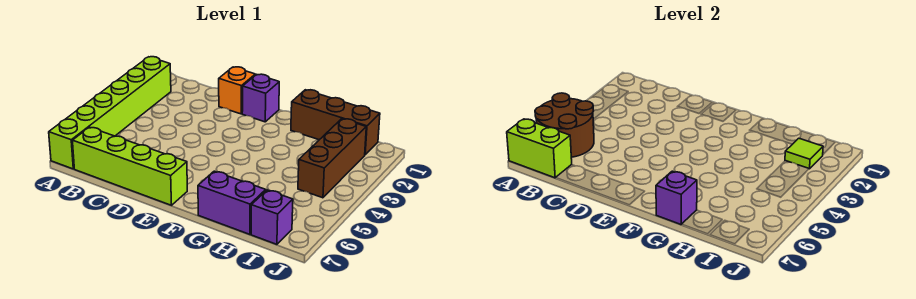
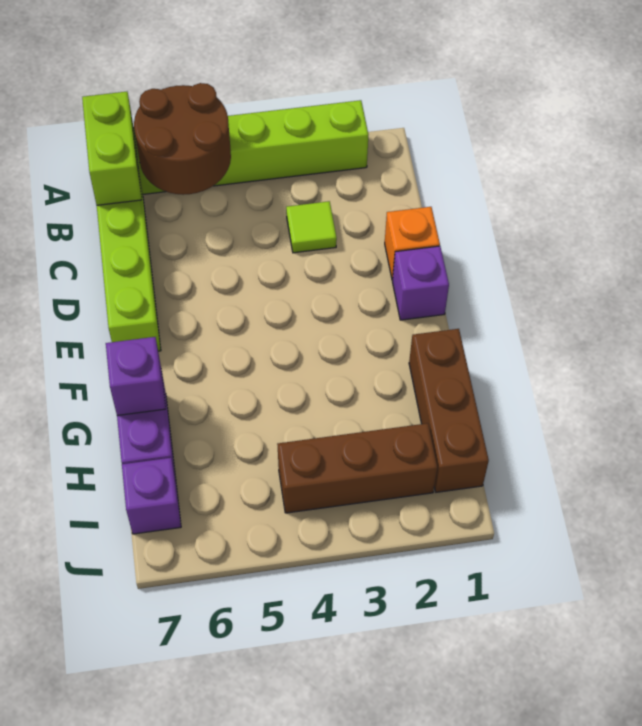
lime tile I2 level 2 -> lime tile C3 level 1

